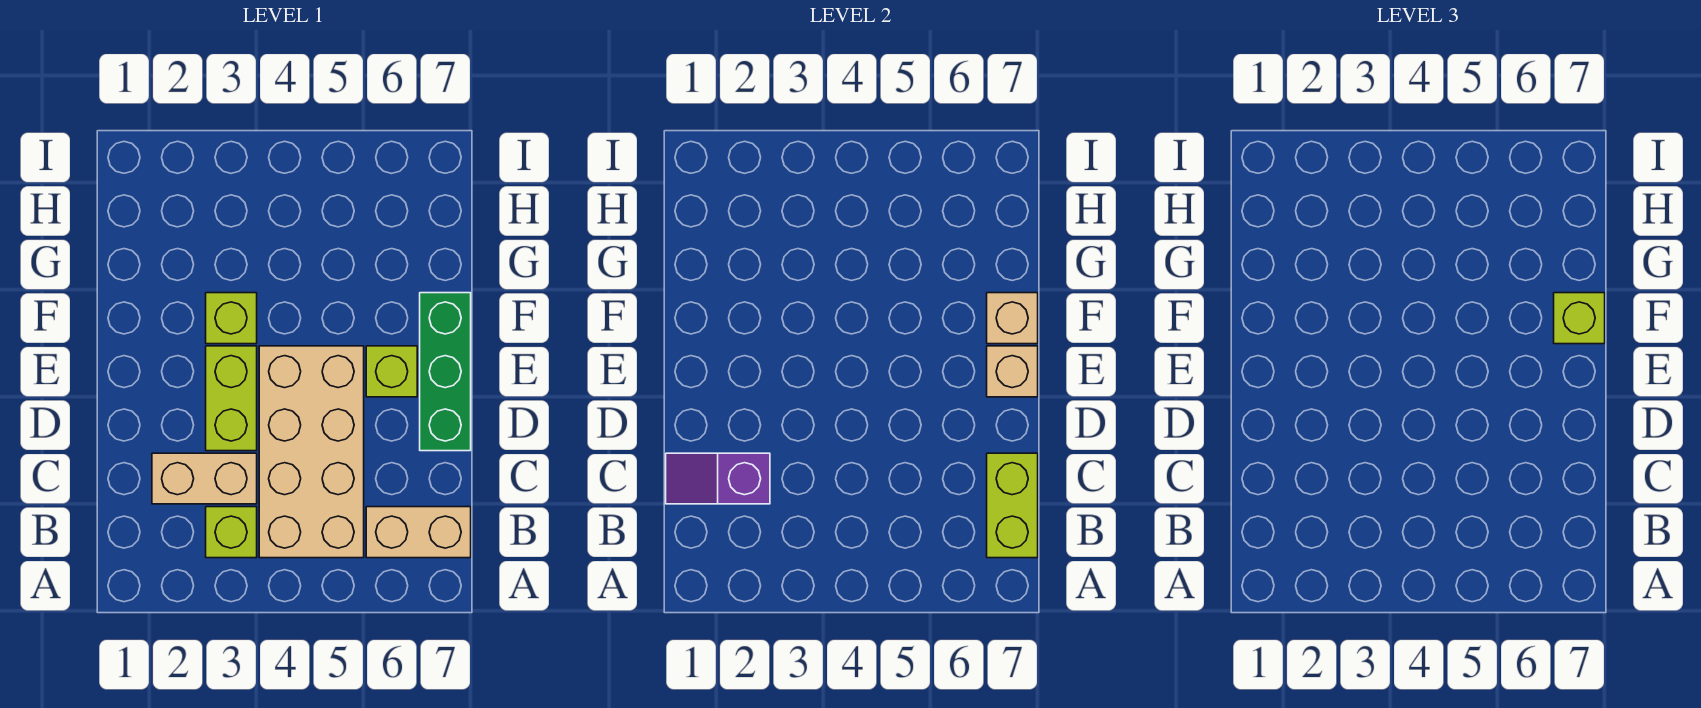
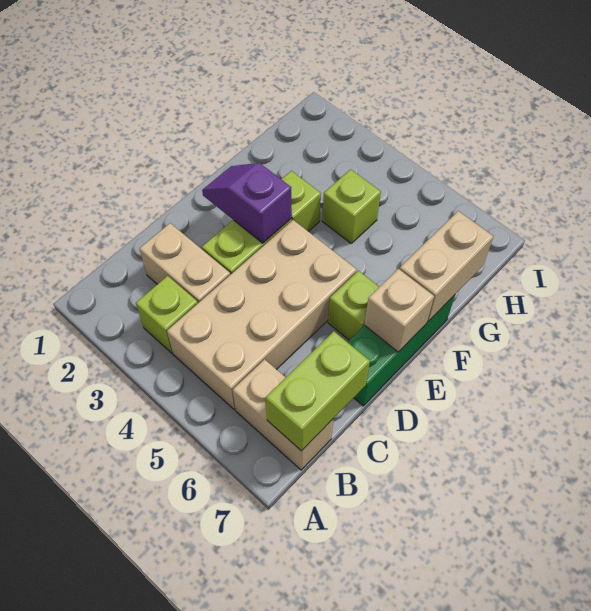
purple slope C1:C2 level 2 top 2 -> purple slope E2:E3 level 2 top 3
tan brick F7 level 2 -> tan brick F7:G7 level 2
lime brick F7 level 3 -> lime brick G4 level 1

